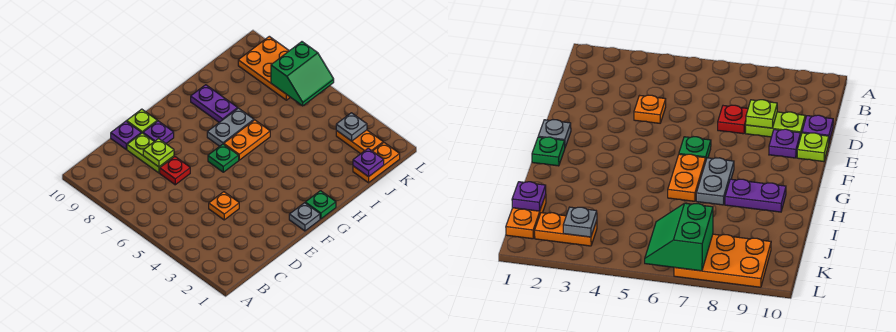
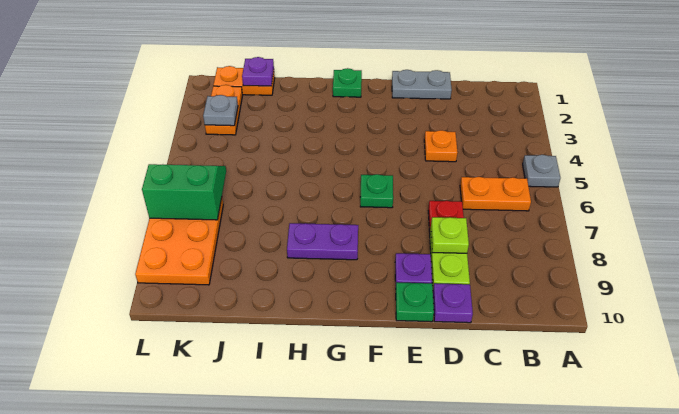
lime plate E10 level 1 -> green plate E10 level 1
grey plate F1 level 1 -> grey plate A5 level 1
orange plate G6:H6 level 1 -> orange plate B6:C6 level 1
grey plate G7:H7 level 1 -> grey plate D1:E1 level 1
purple plate H8:H9 level 1 -> purple plate G8:H8 level 1

